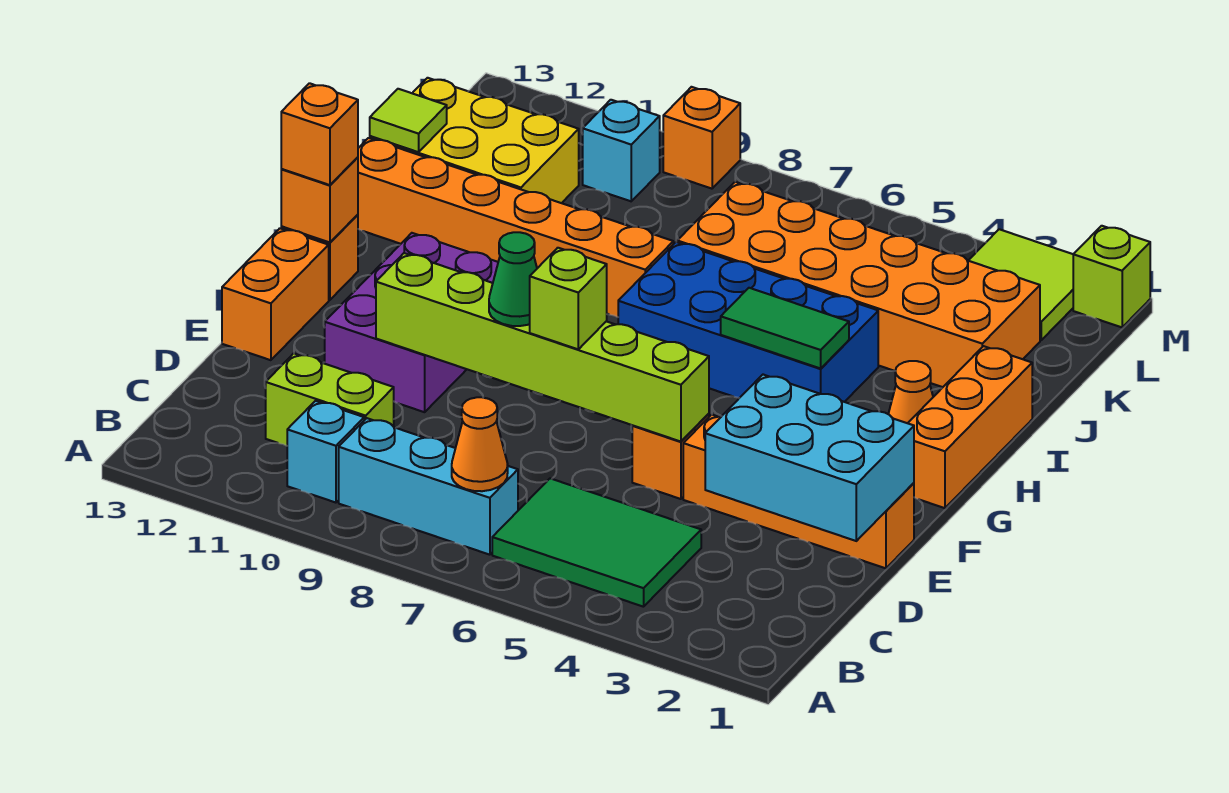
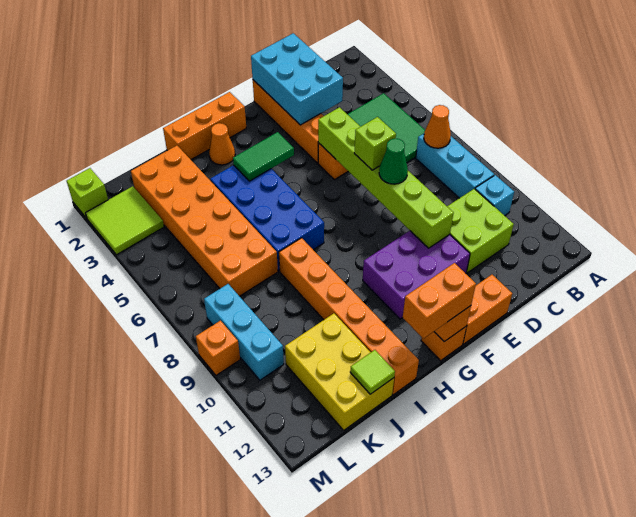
lime brick C10:C11 level 1 -> lime brick C10:D11 level 1
orange brick G13 level 3 -> orange brick G13:H13 level 3
green tile H4:H5 level 2 -> green tile G4:H4 level 2
cyan brick L10 level 1 -> cyan brick L8:L10 level 1

